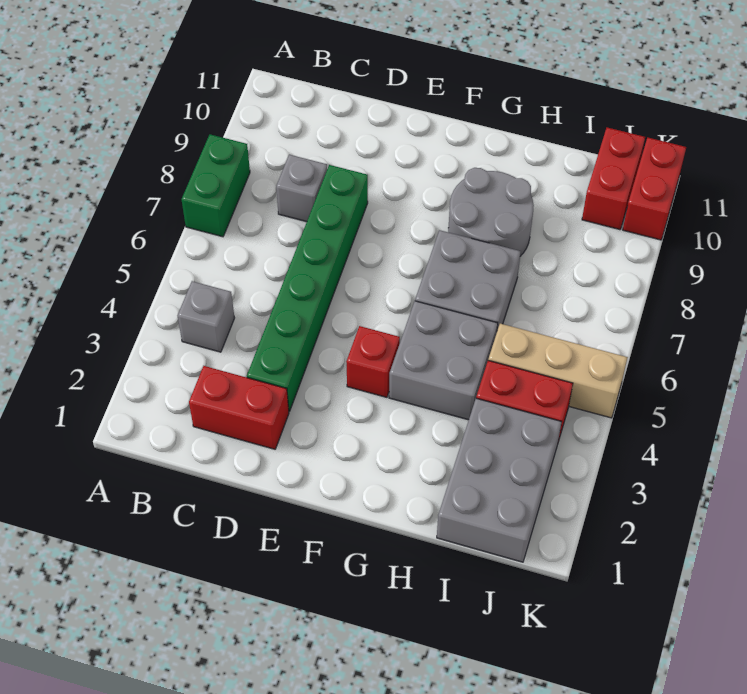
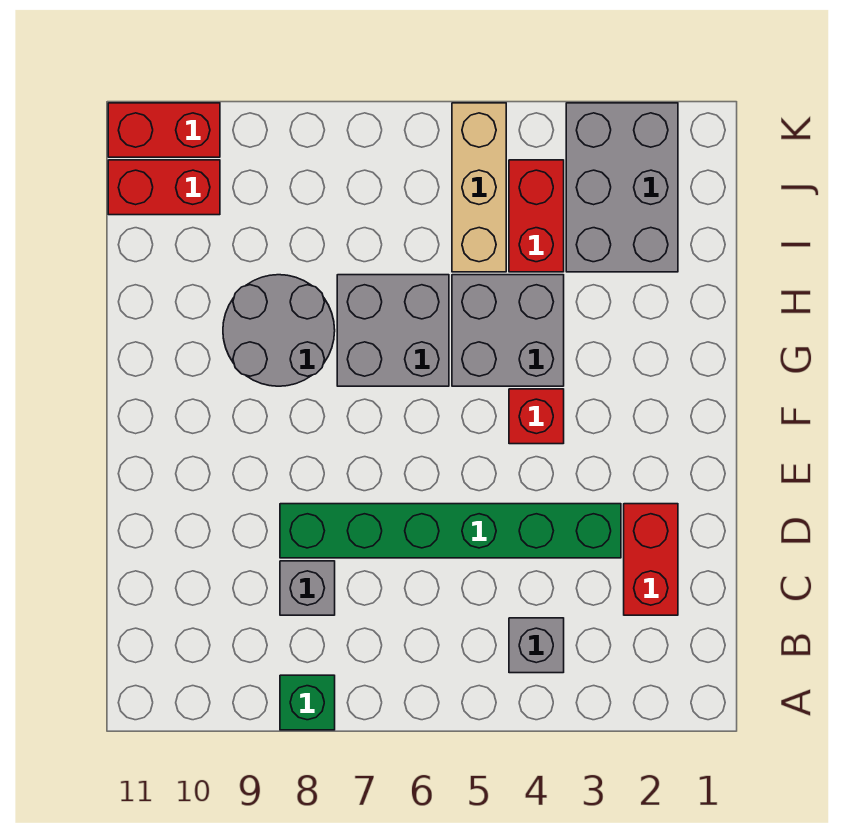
green brick A7:A8 level 1 -> green brick A8 level 1
grey brick I1:J3 level 1 -> grey brick I2:K3 level 1

